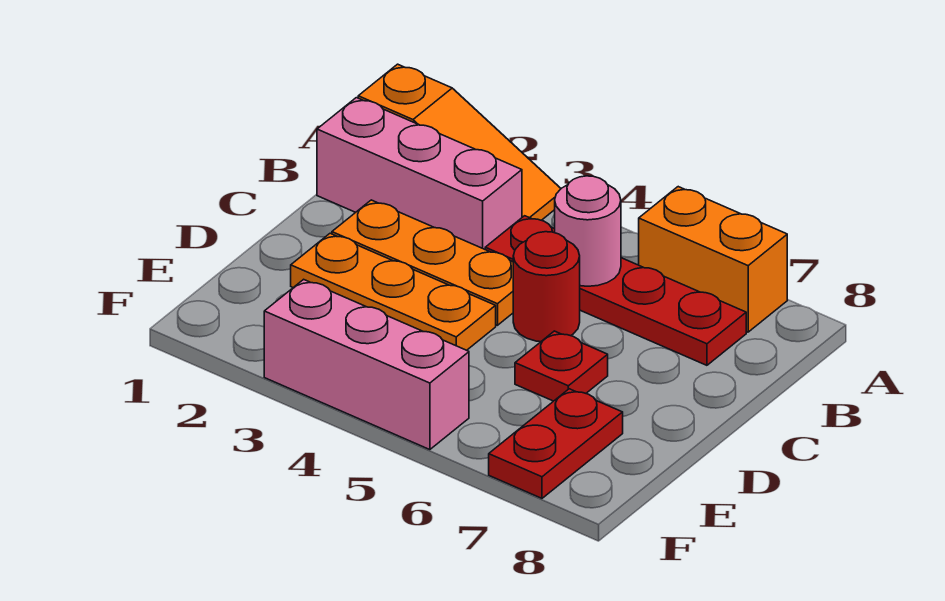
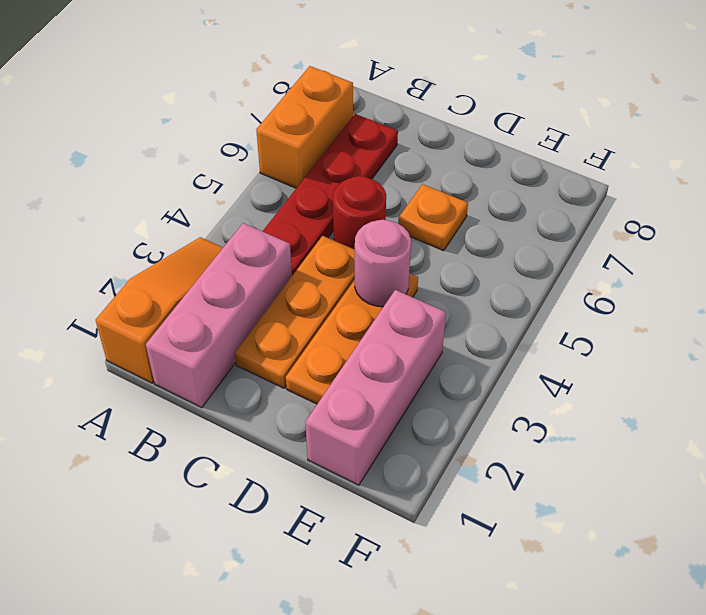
pink round brick B5 level 2 -> pink round brick D4 level 2
red plate D6 level 1 -> orange plate D6 level 1
red plate E7:F7 level 1 -> none
pink brick F3:F5 level 1 -> pink brick E1:E3 level 1

